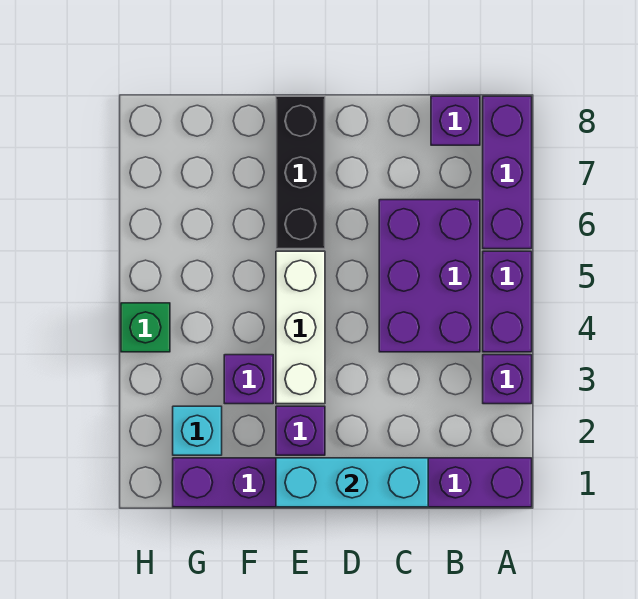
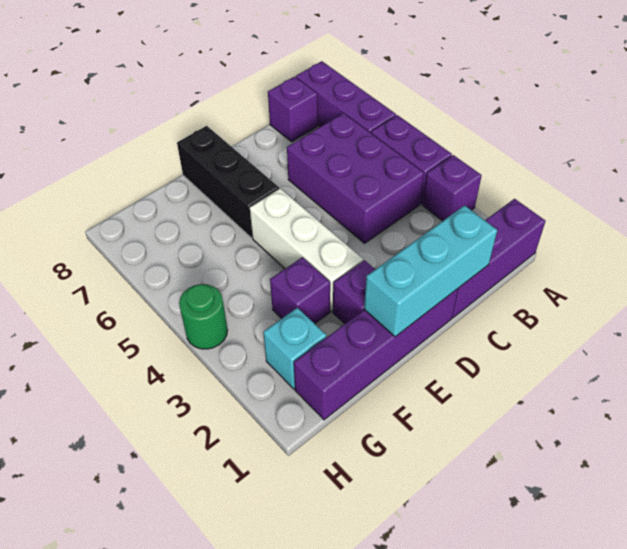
green brick H4 level 1 -> green round brick H4 level 1

